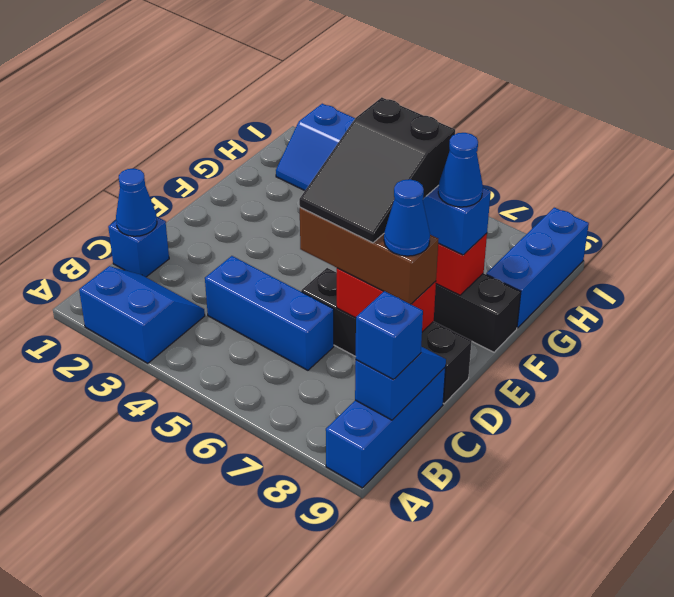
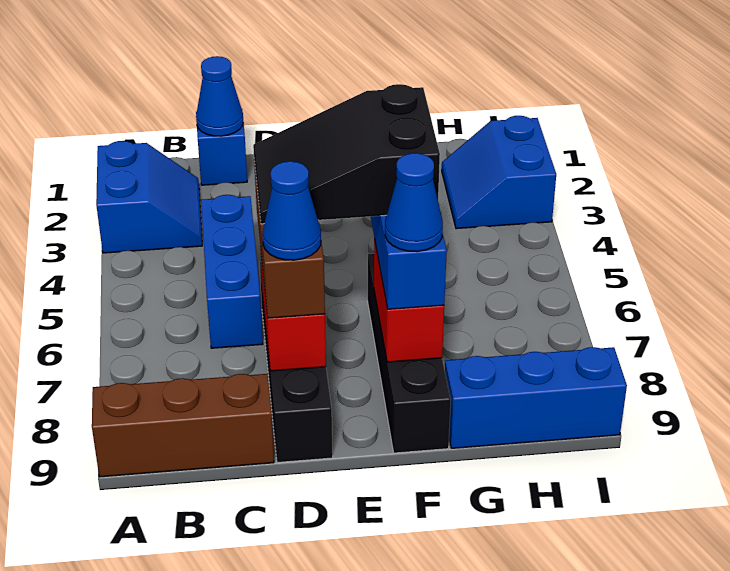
blue brick A9:C9 level 1 -> brown brick A9:C9 level 1
blue slope B9:C9 level 2 top B -> none
blue brick B9 level 3 -> none

